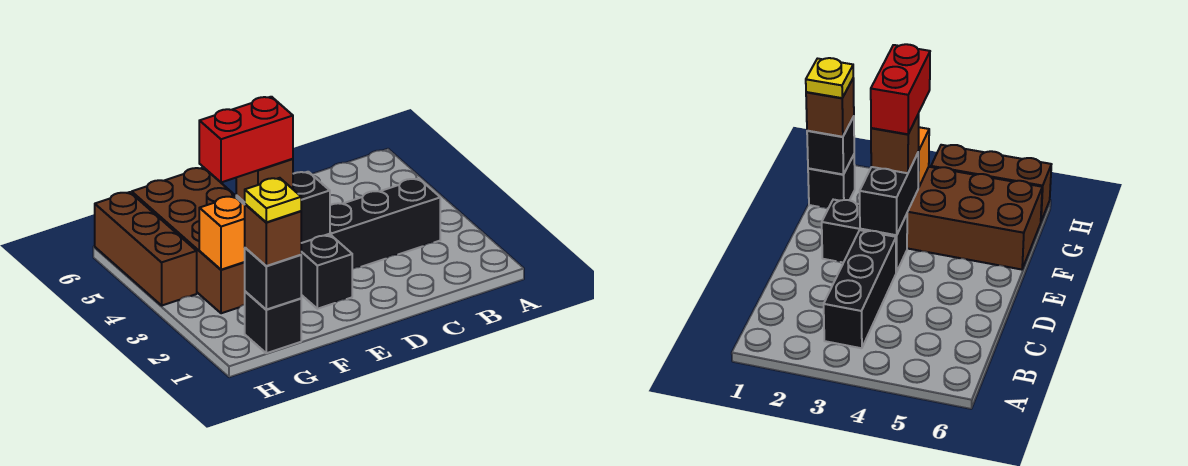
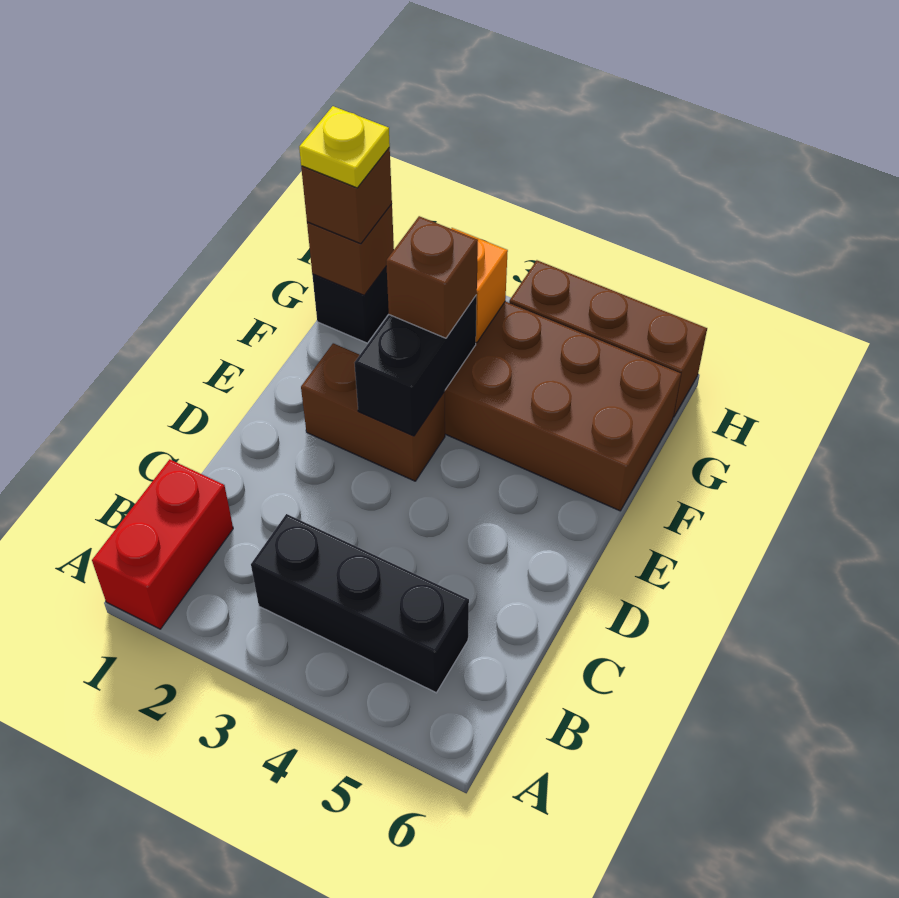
black brick B3:D3 level 1 -> black brick B3:B5 level 1
black brick E2:E3 level 1 -> brown brick E2:E3 level 1
red brick F3:G3 level 4 -> red brick A1:B1 level 1
black brick G1 level 2 -> brown brick G1 level 2

